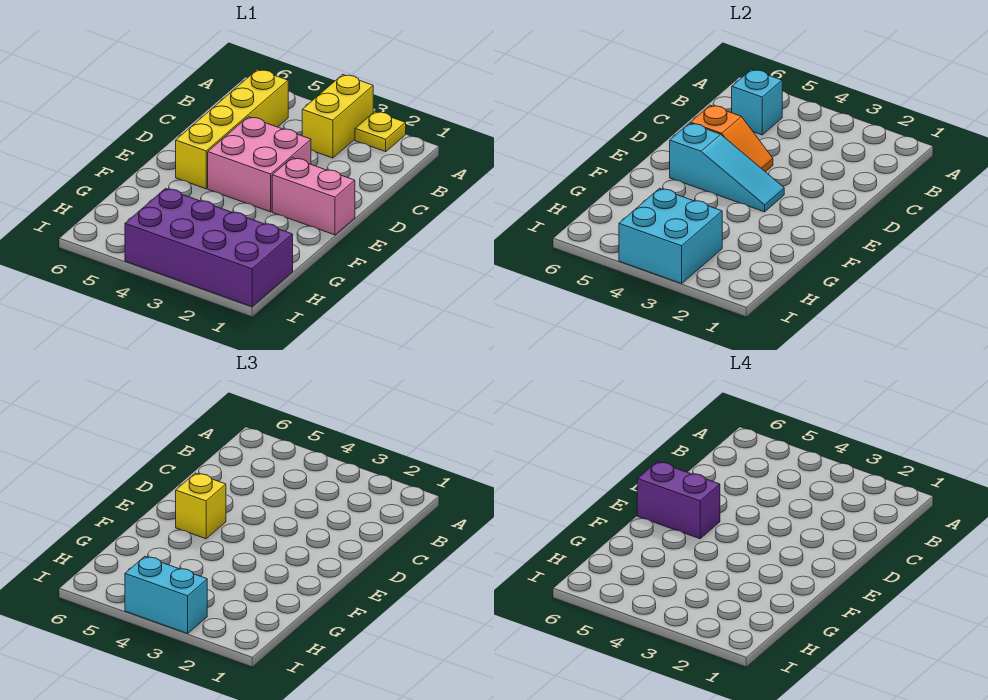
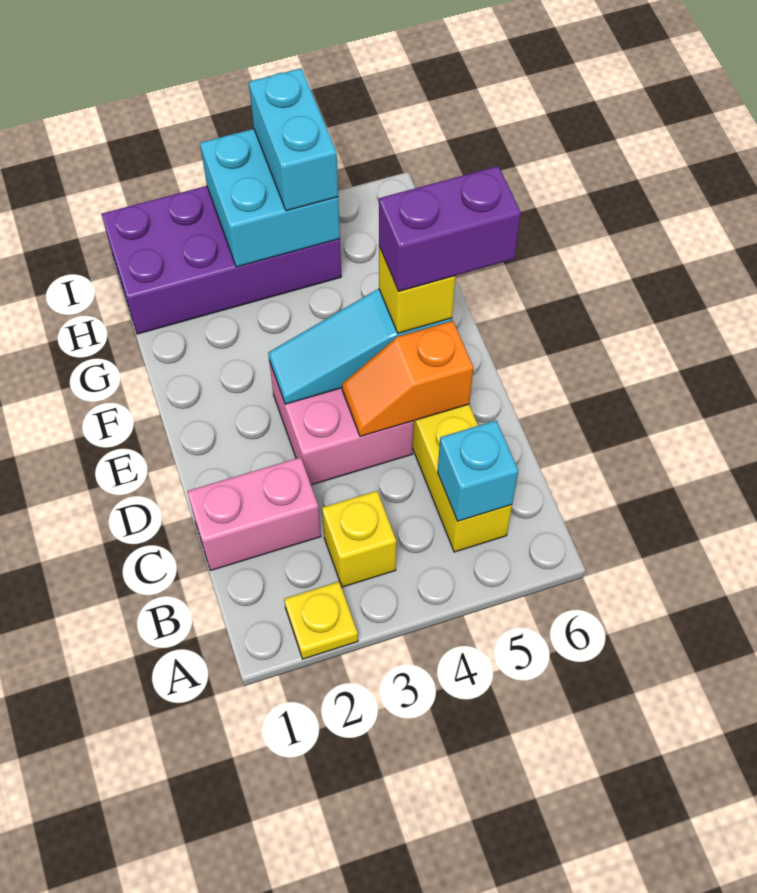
yellow brick A3:B3 level 1 -> yellow brick B3 level 1
pink brick E1:E2 level 1 -> pink brick C1:C2 level 1
cyan brick I3:I4 level 3 -> cyan brick H4:I4 level 3

